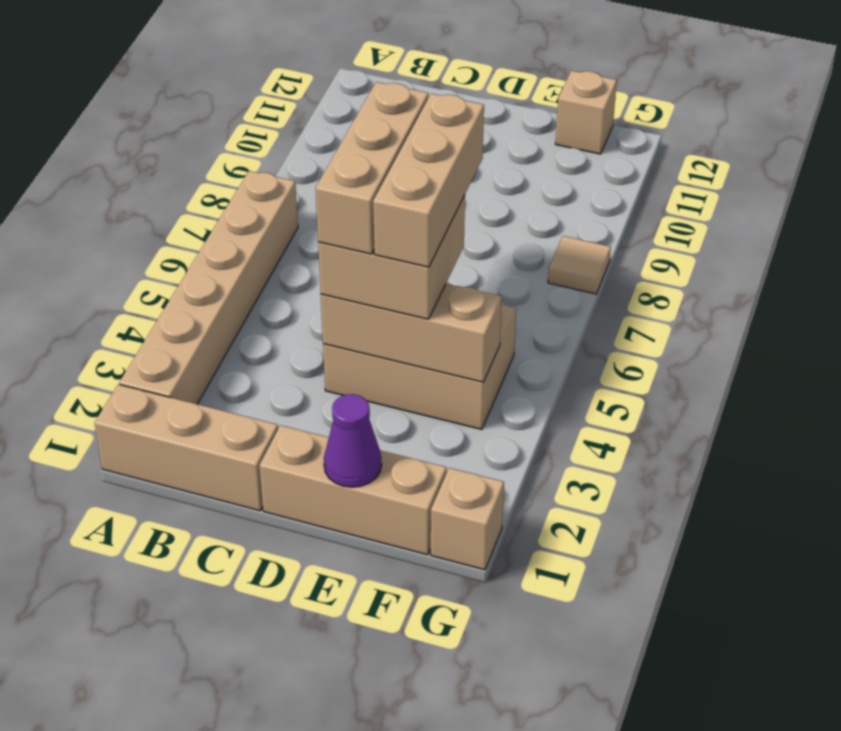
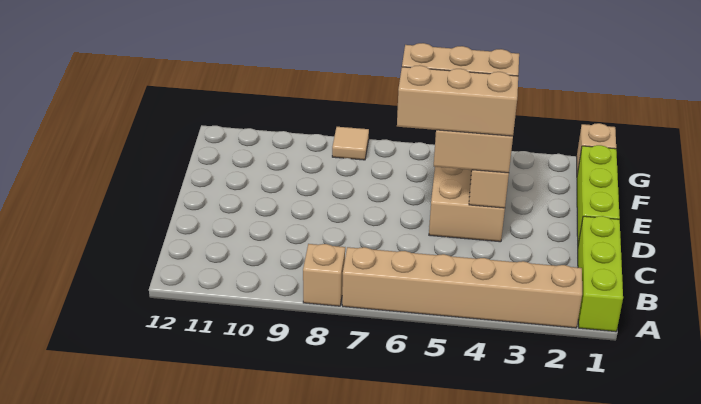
tan brick A1:C1 level 1 -> lime brick A1:C1 level 1
tan brick D1:F1 level 1 -> lime brick D1:F1 level 1
purple cone E1 level 2 -> none
tan brick F12 level 1 -> tan brick A8 level 1

